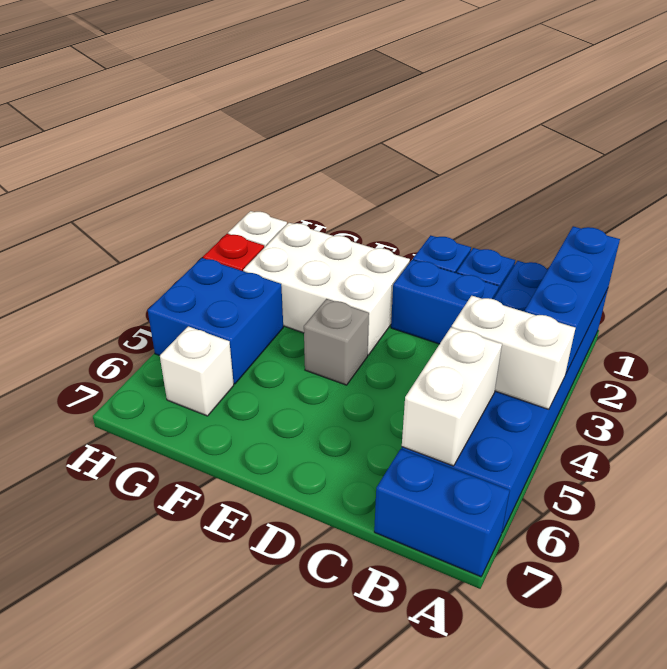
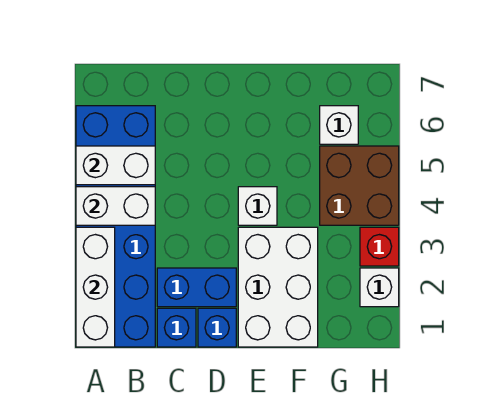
blue brick A1:A3 level 2 -> white brick A1:A3 level 2
blue brick A7:B7 level 1 -> none
white brick B5:B6 level 2 -> white brick A5:B5 level 2
white brick E2:G3 level 1 -> white brick E1:F3 level 1
grey brick E4 level 1 -> white brick E4 level 1
blue brick G4:H5 level 1 -> brown brick G4:H5 level 1

